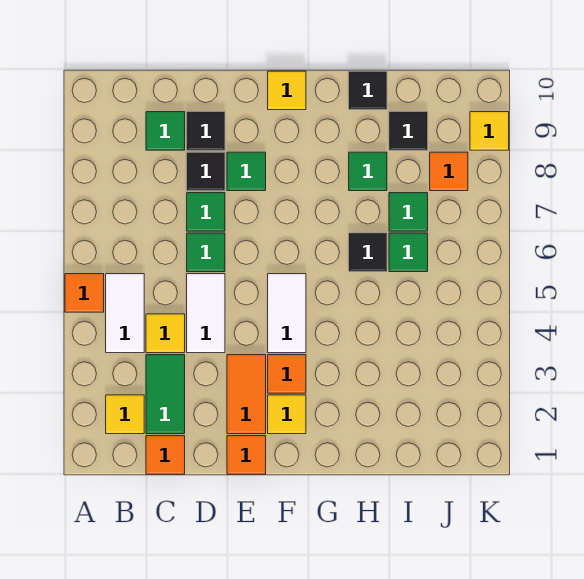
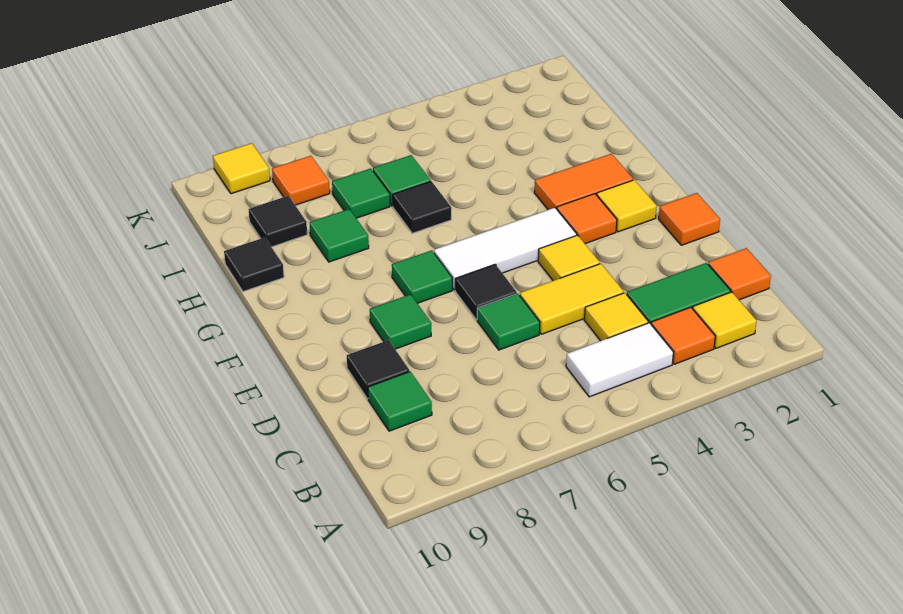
orange tile A5 level 1 -> orange tile B3 level 1
white tile D4:D5 level 1 -> yellow tile D4:D5 level 1
green tile D7 level 1 -> green tile F7 level 1
black tile D8 level 1 -> black tile E6 level 1
orange tile E2:E3 level 1 -> orange tile G2:G3 level 1
white tile F4:F5 level 1 -> white tile F4:F6 level 1
yellow tile F10 level 1 -> yellow tile E4 level 1

